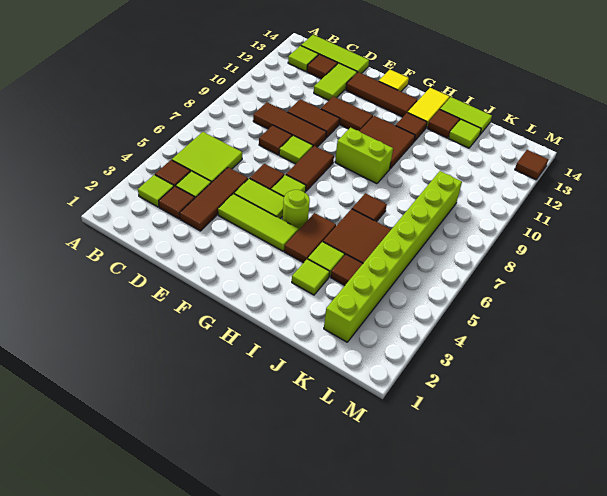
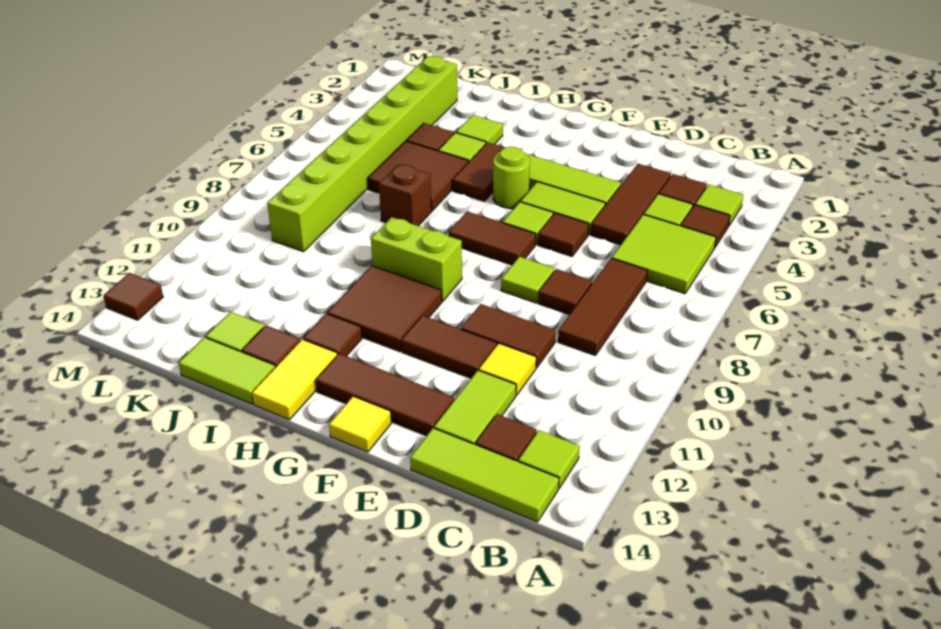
brown tile C9:E9 level 1 -> brown tile C7:C9 level 1
none -> yellow tile D11 level 1
brown tile F7:F8 level 1 -> brown tile F7:G7 level 1
brown tile I7 level 1 -> brown brick I7 level 1

